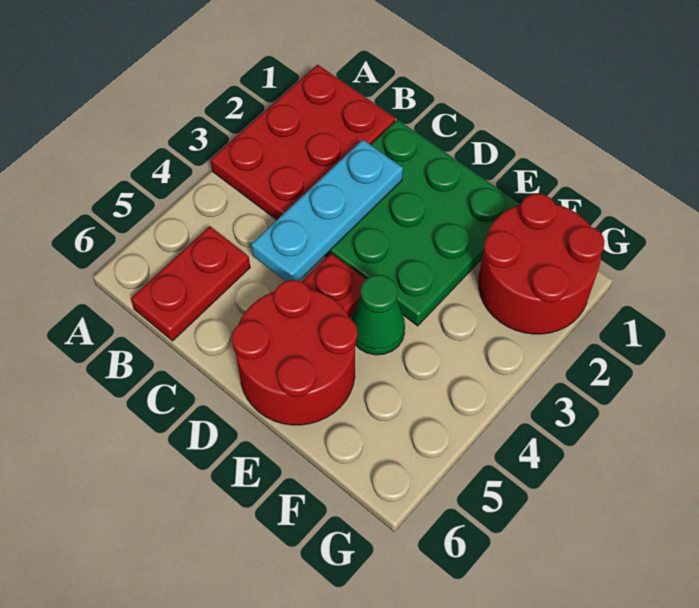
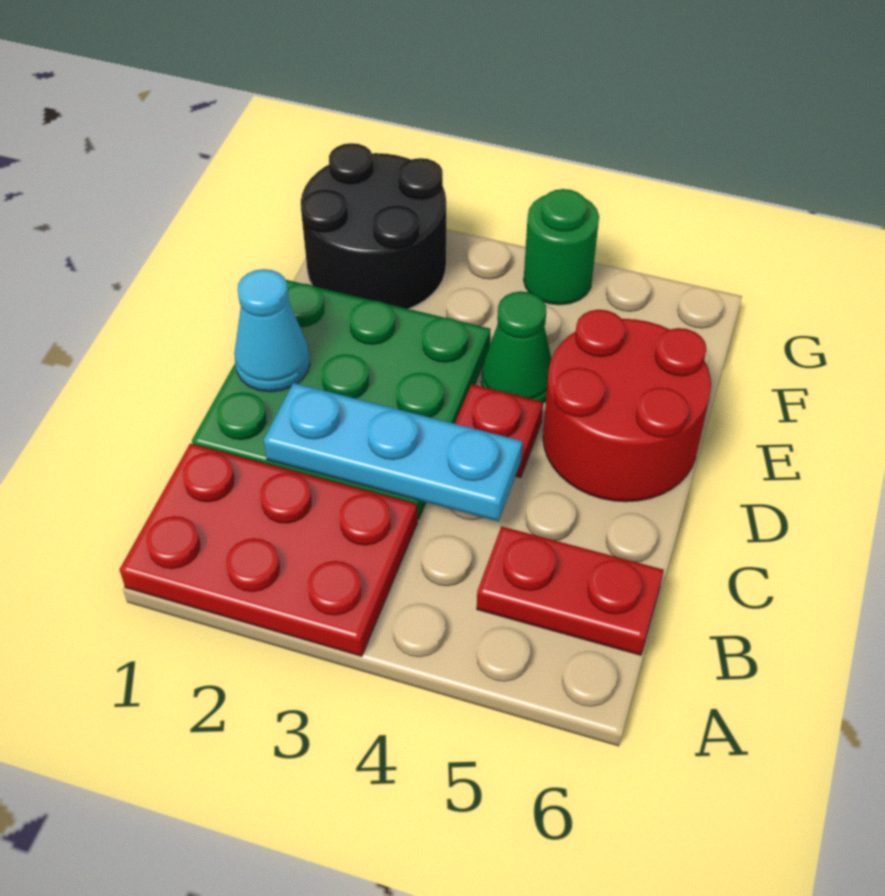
none -> cyan cone D1 level 2
red round brick F1:G2 level 1 -> black round brick F1:G2 level 1
none -> green round brick G4 level 1

